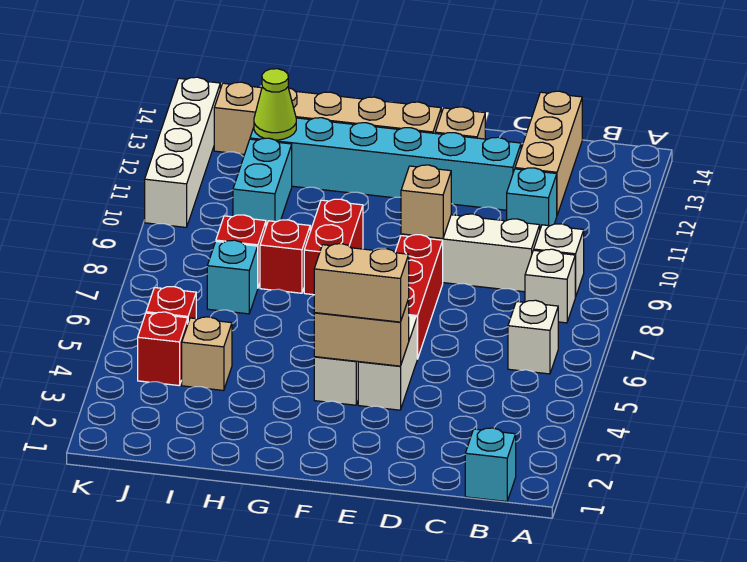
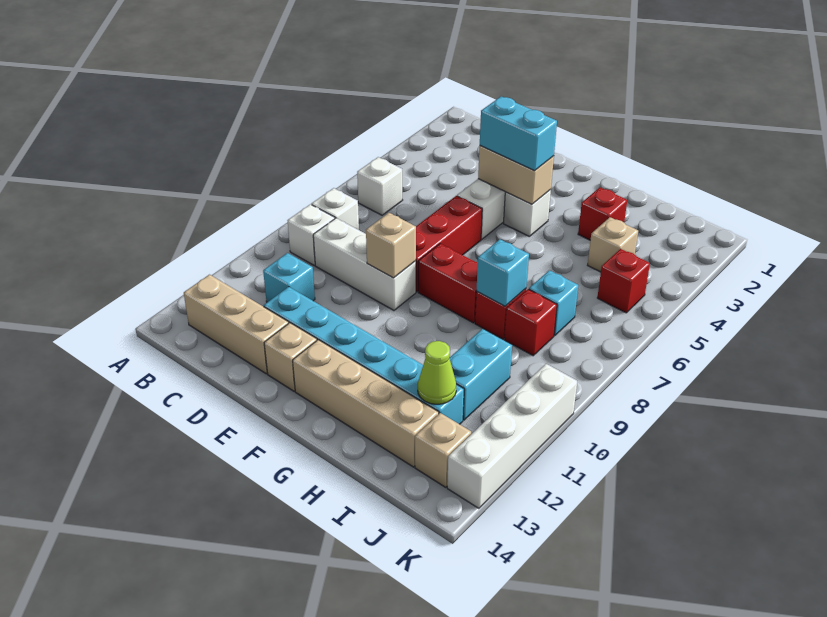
cyan brick B1 level 1 -> cyan brick H8 level 2
tan brick C12:C14 level 1 -> tan brick B13:D13 level 1
tan brick E4:F4 level 3 -> cyan brick E4:F4 level 3
red brick G8:G9 level 1 -> red brick F8:G8 level 1
red brick J4 level 1 -> red brick H3 level 1

